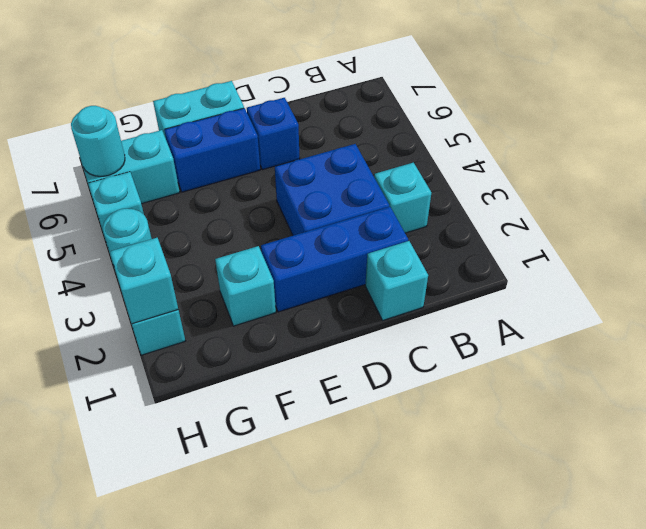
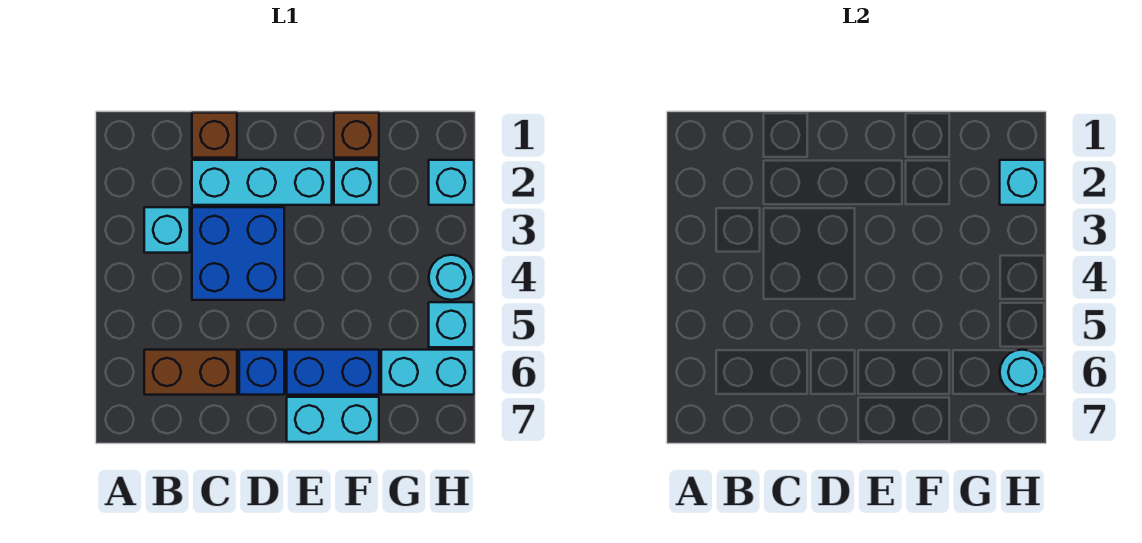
none -> brown brick B6:C6 level 1
cyan brick C1 level 1 -> brown brick C1 level 1
blue brick C2:E2 level 1 -> cyan brick C2:E2 level 1
none -> brown brick F1 level 1

